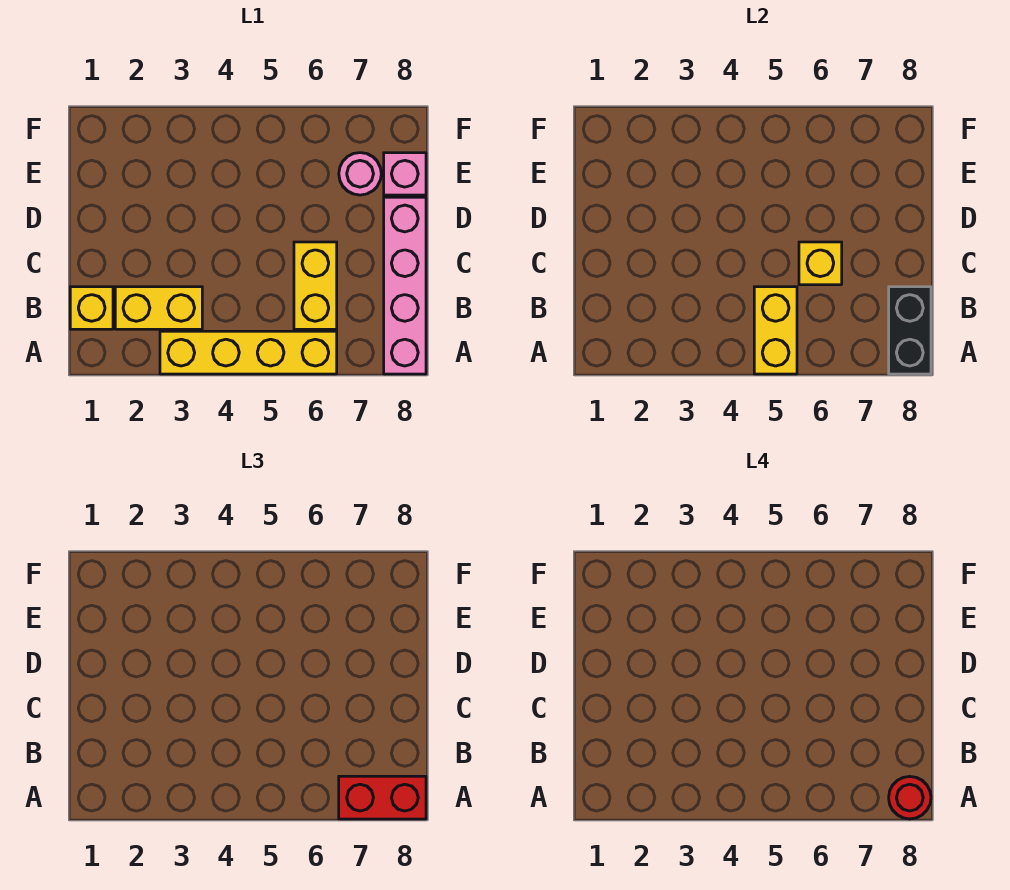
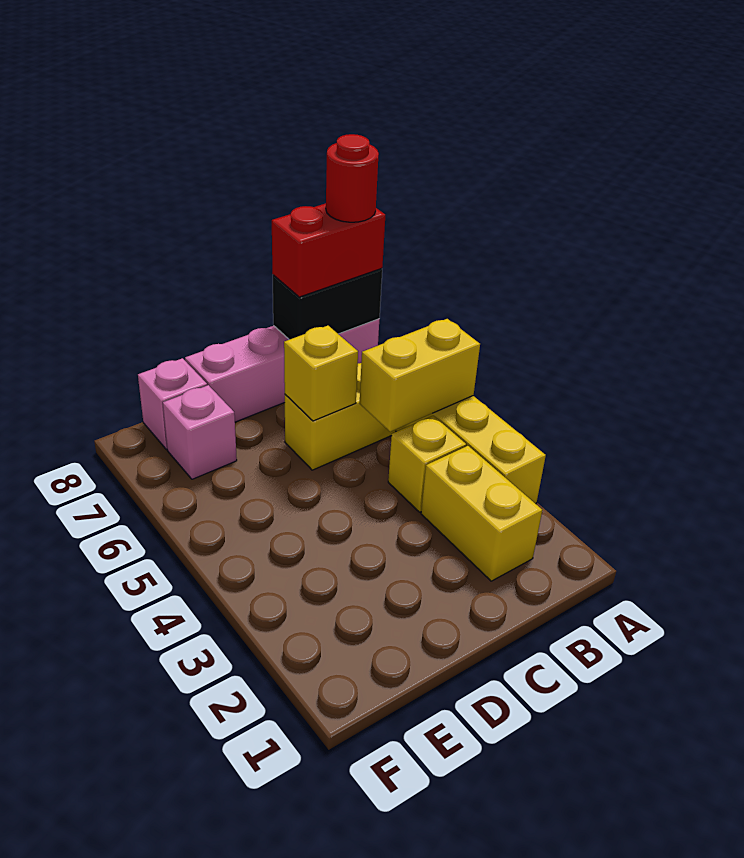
red brick A7:A8 level 3 -> red brick A8:B8 level 3
yellow brick B1 level 1 -> yellow brick B4 level 1
pink round brick E7 level 1 -> pink brick E7 level 1

